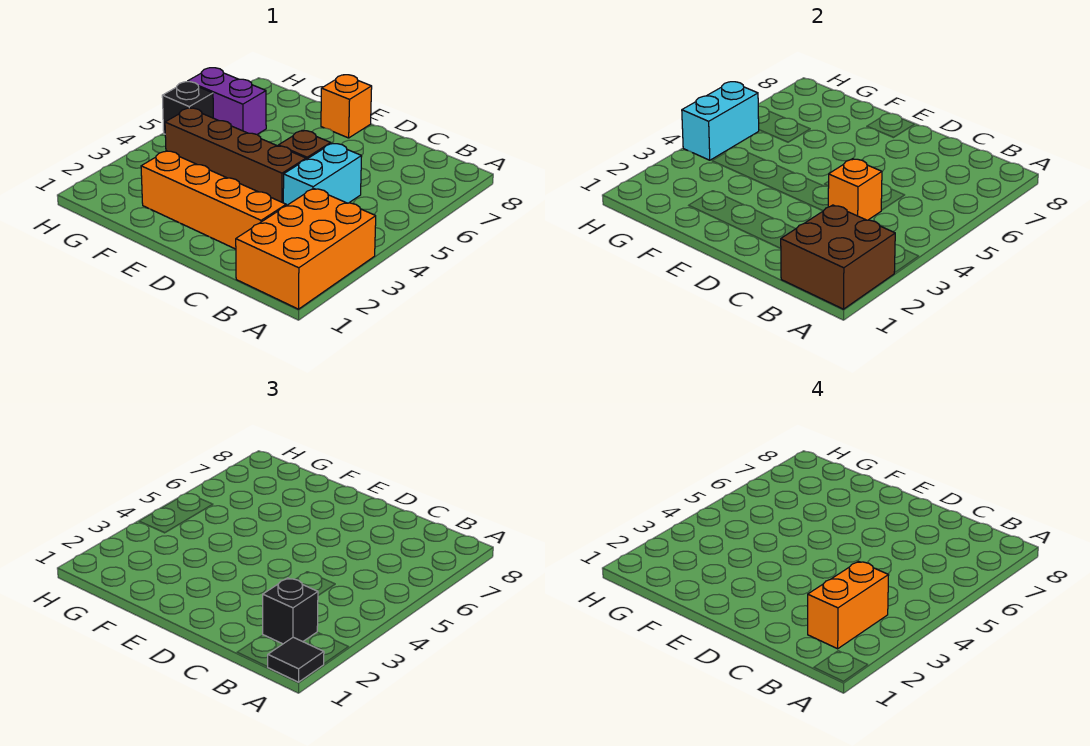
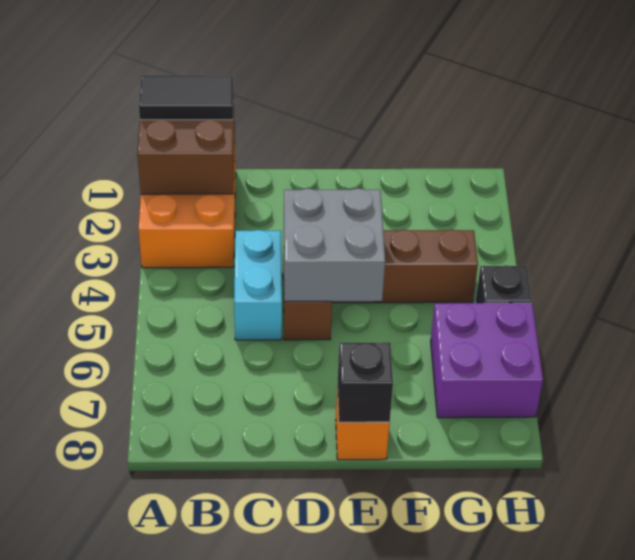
black tile A1 level 3 -> black tile A1:B1 level 3
black brick B2 level 3 -> black brick E8 level 2
orange brick B2:B3 level 4 -> none
orange brick C2:F2 level 1 -> none
orange brick C4 level 2 -> none
none -> grey brick D4:E5 level 2
purple brick G6:H6 level 1 -> purple brick G6:H7 level 1
cyan brick H4:H5 level 2 -> none

